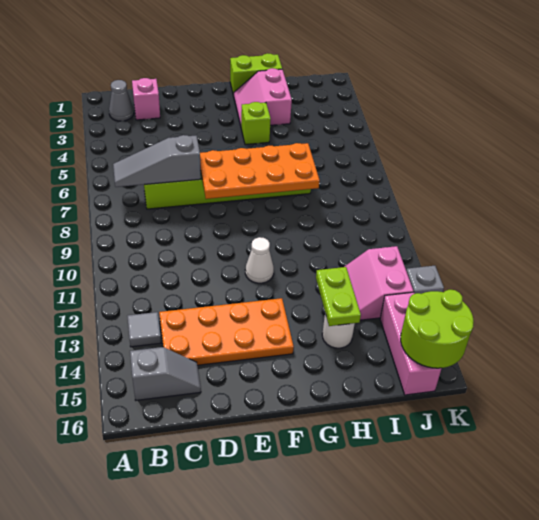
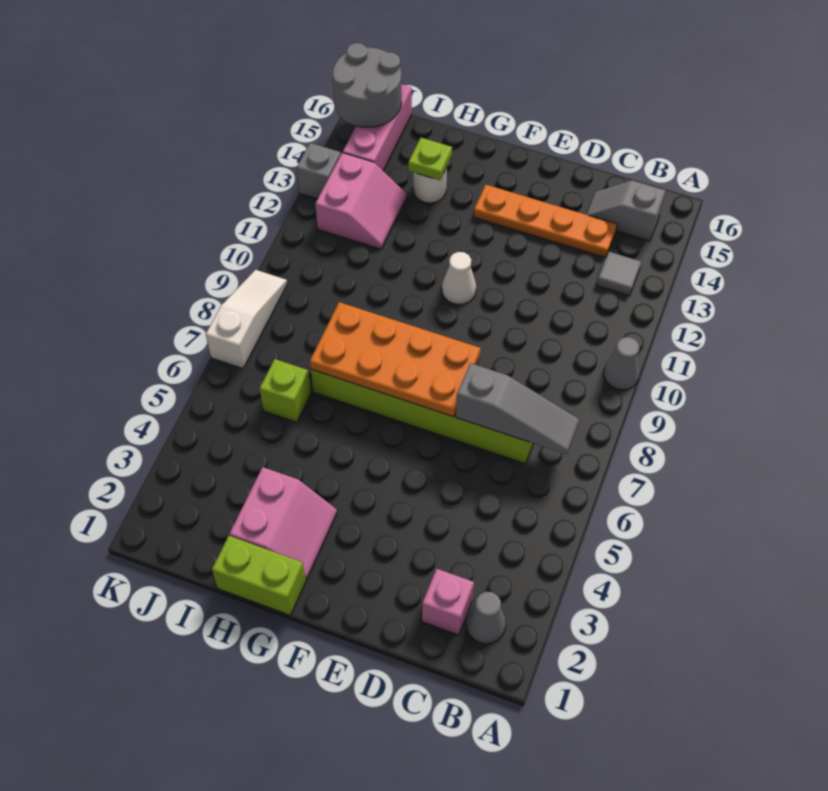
none -> grey cone A10 level 1
orange plate C13:F14 level 1 -> orange plate C14:F14 level 1
lime brick G4 level 1 -> lime brick I6 level 1
lime plate H13:H14 level 2 -> lime plate H14 level 2
lime round brick J15:K16 level 2 -> grey round brick J15:K16 level 2
none -> white slope K7:K9 level 1 top 7

